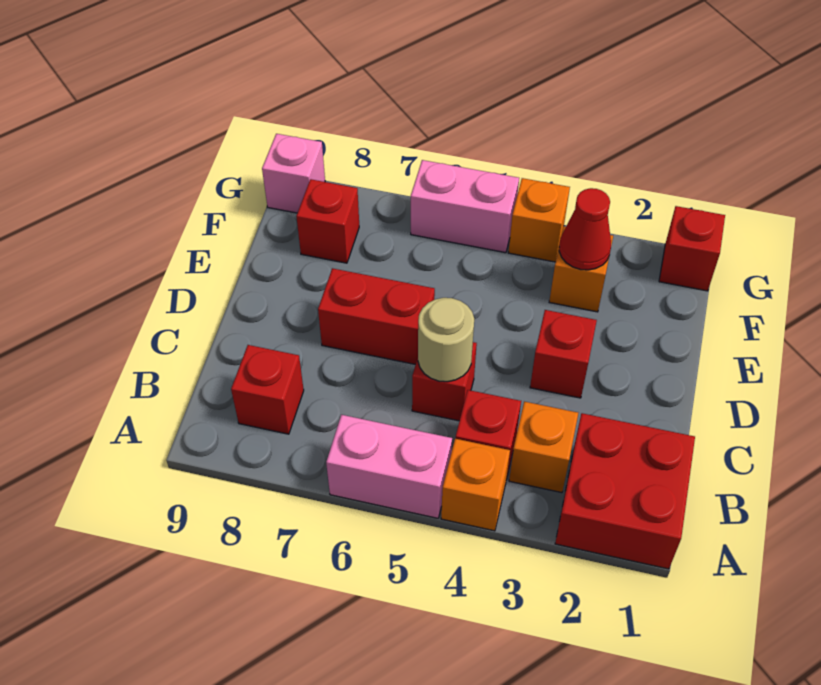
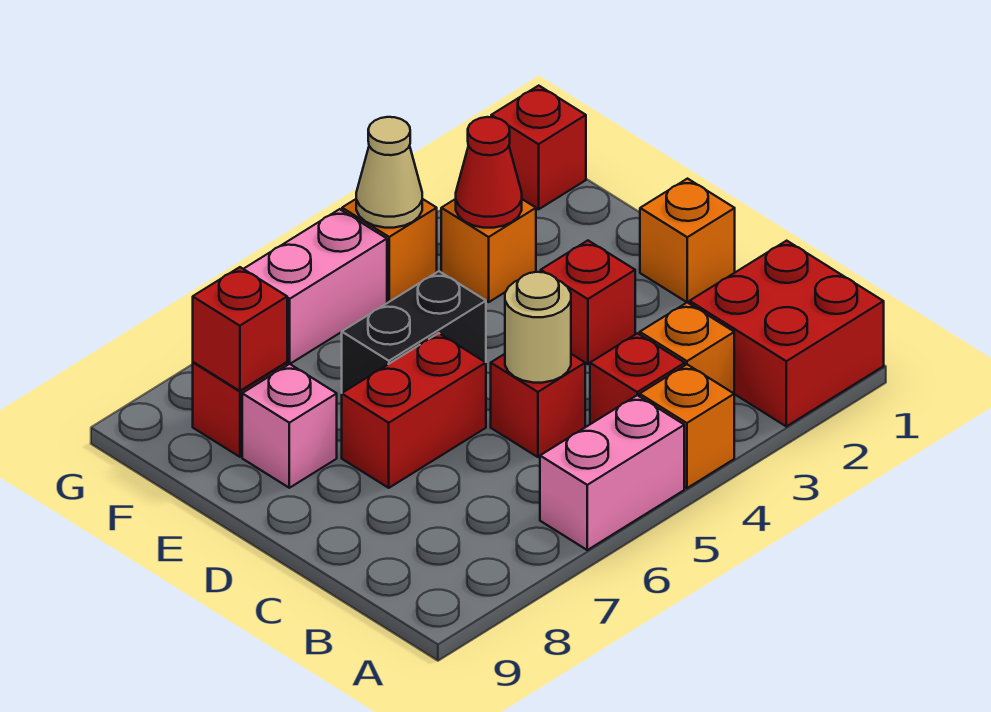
red brick B8 level 1 -> red brick F8 level 2
none -> orange brick D1 level 1
none -> black brick E5:E6 level 1
none -> tan cone G4 level 2
pink brick G9 level 1 -> pink brick E8 level 1

